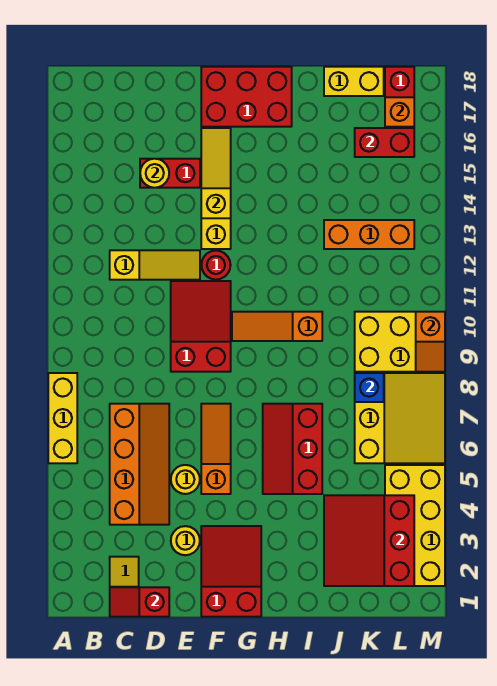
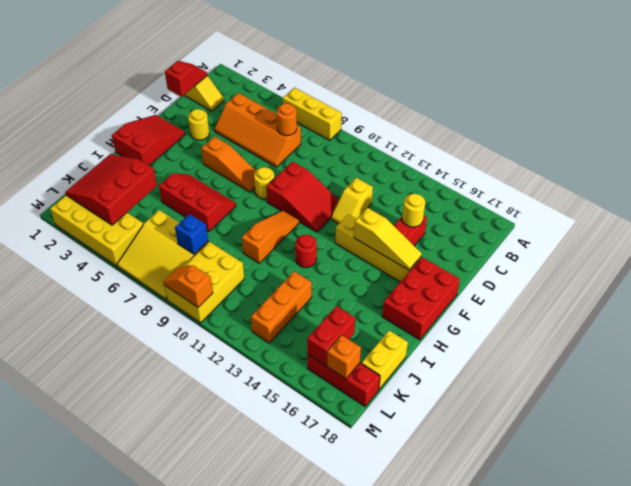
none -> orange round brick C7 level 2
yellow slope C12:E12 level 1 top C -> yellow slope D12:E12 level 1 top D
yellow round brick E5 level 1 -> yellow round brick F8 level 1
red slope F1:G3 level 1 top 1 -> red slope F1:H2 level 1 top H
red round brick F12 level 1 -> red round brick H12 level 1
red slope J2:L4 level 2 top L -> red slope J2:L4 level 2 top 4

